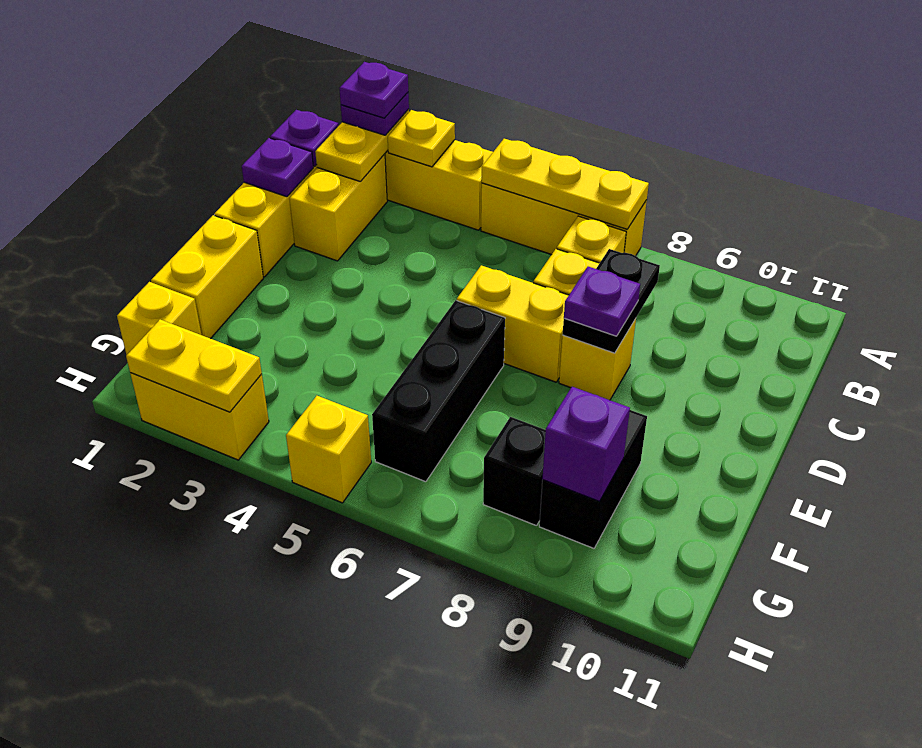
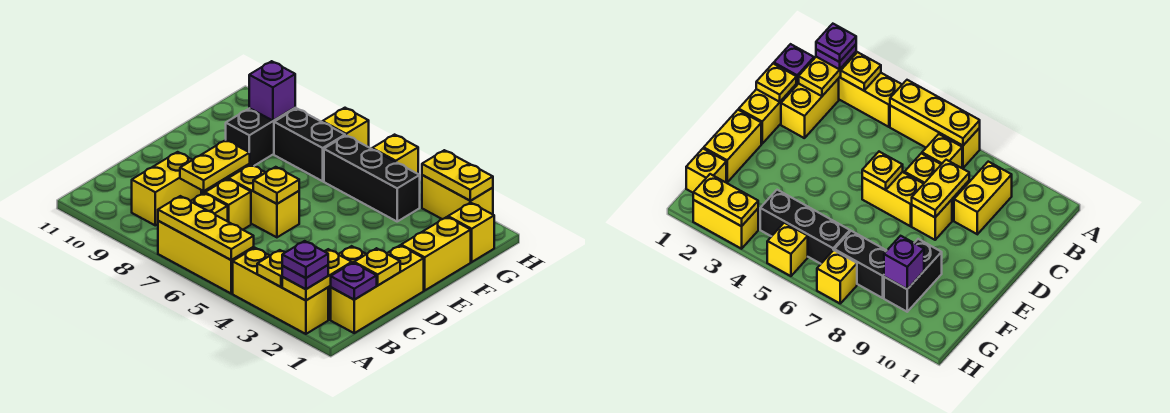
none -> yellow brick B9:C9 level 1
purple plate C1 level 2 -> yellow plate C1 level 2
black plate C8:D8 level 2 -> yellow plate C8:D8 level 2
none -> yellow plate D6 level 2
purple plate D8 level 3 -> none
black brick E6:G6 level 1 -> black brick G4:G6 level 1
black brick G8 level 1 -> black brick G7:G8 level 1
none -> yellow brick H7 level 1

